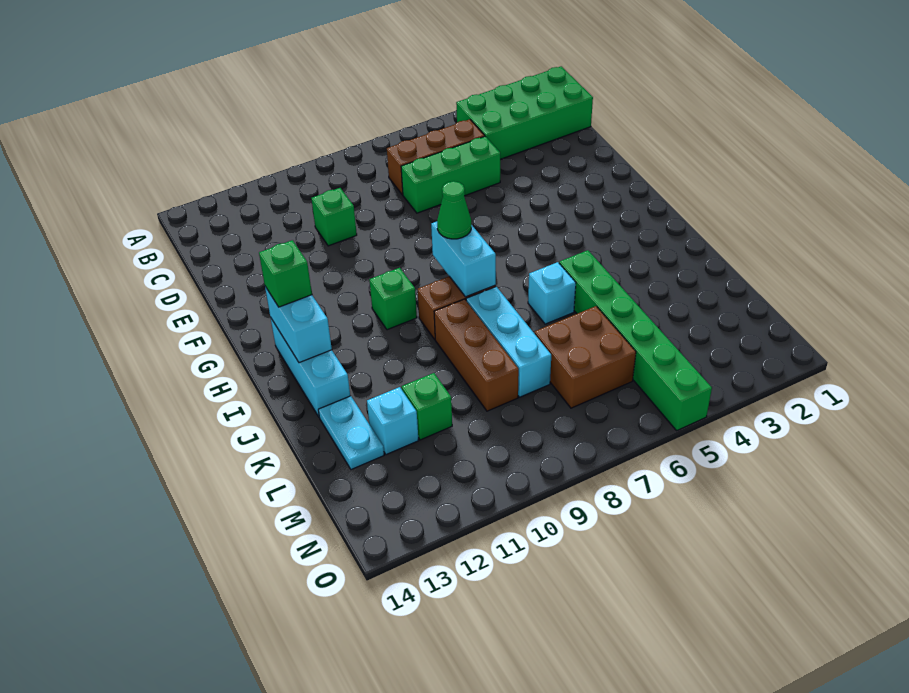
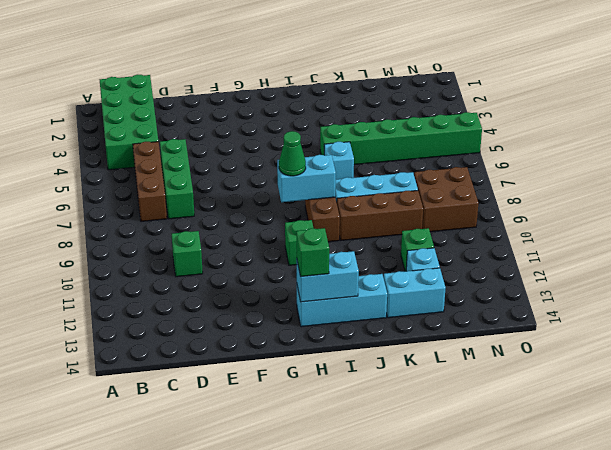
cyan plate K13:L13 level 1 -> cyan brick K13:L13 level 1
brown brick L6:M7 level 1 -> brown brick M8:N9 level 1

